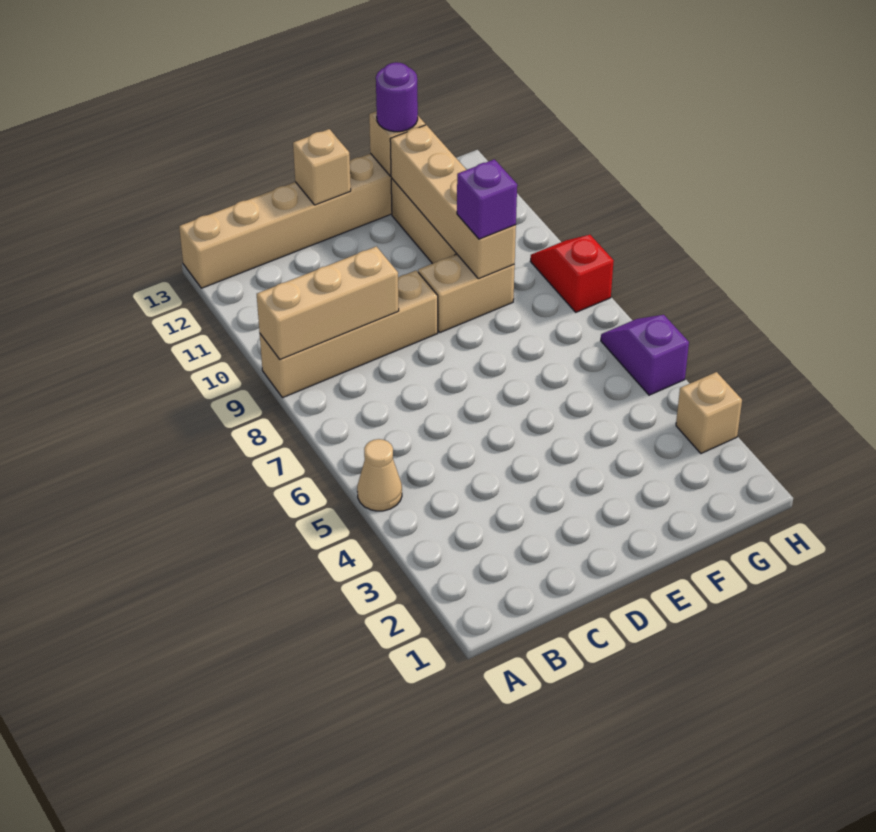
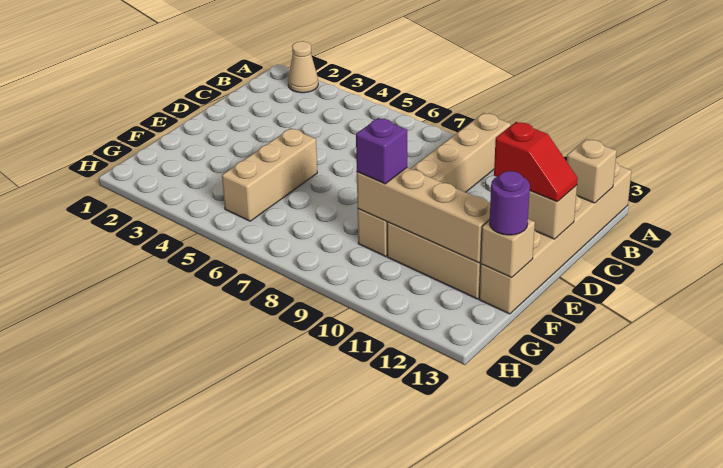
tan cone A5 level 1 -> tan cone A2 level 1
tan brick A9:C9 level 2 -> tan brick E5:G5 level 1
tan brick H3 level 1 -> tan brick B13 level 2
purple slope H5:H6 level 1 top 5 -> none
red slope H8:H9 level 1 top 8 -> red slope D12:D13 level 3 top 12

